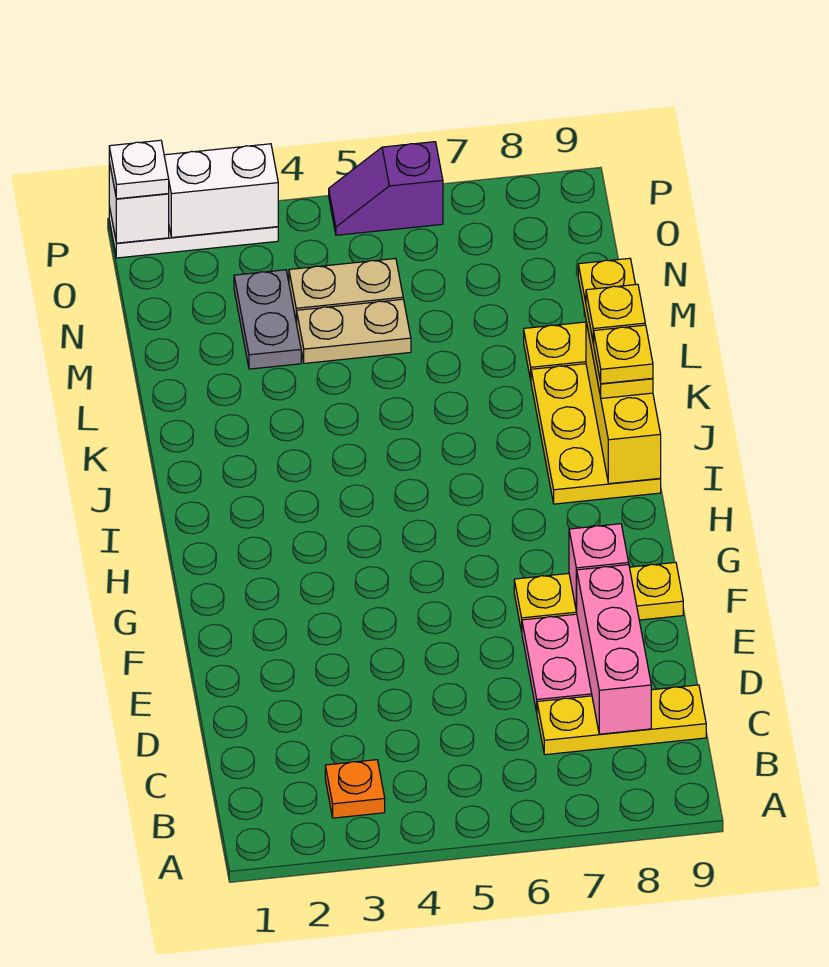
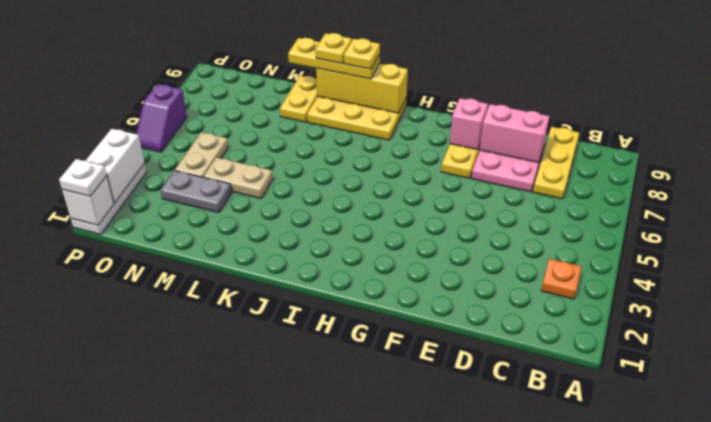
pink brick C8:E8 level 2 -> pink brick D8:E8 level 2
tan plate M4:M5 level 1 -> tan plate L4:M4 level 1

